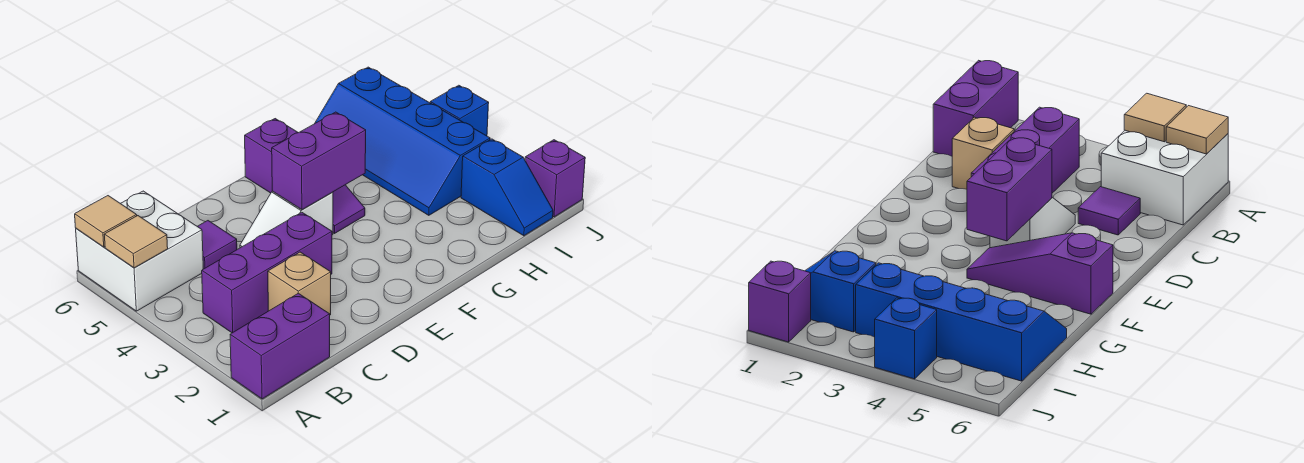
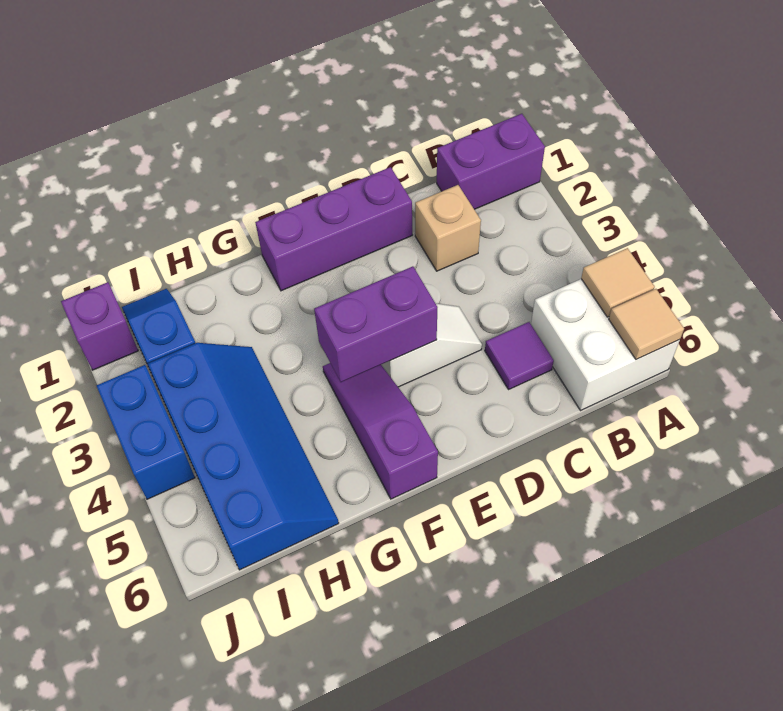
purple brick B3:D3 level 1 -> purple brick D1:F1 level 1
blue brick J4 level 1 -> blue brick J3:J4 level 1

